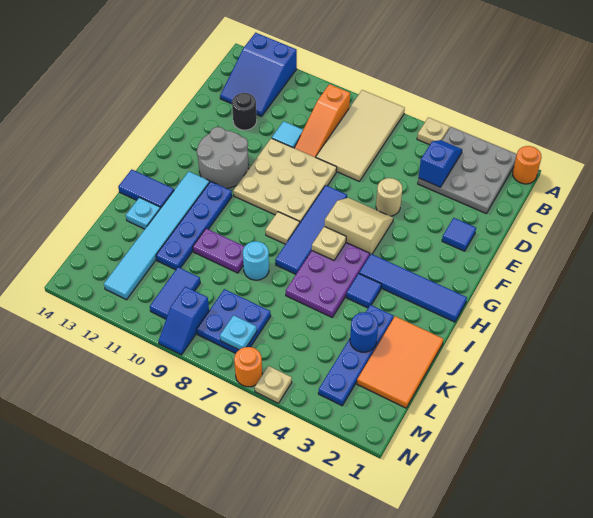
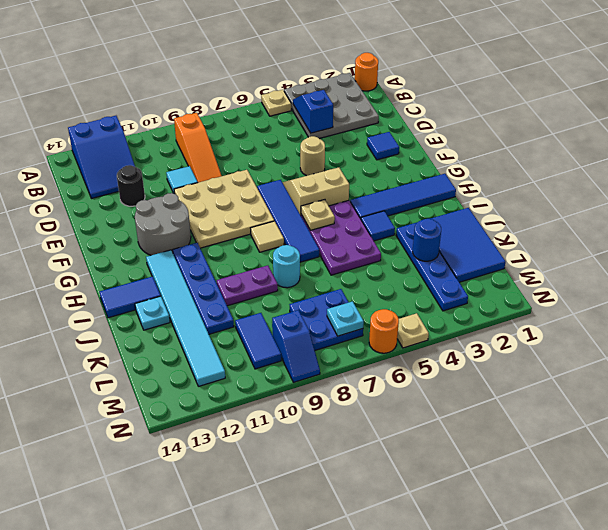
tan tile A7:D8 level 1 -> none
orange tile J1:L2 level 1 -> blue tile J1:L2 level 1

